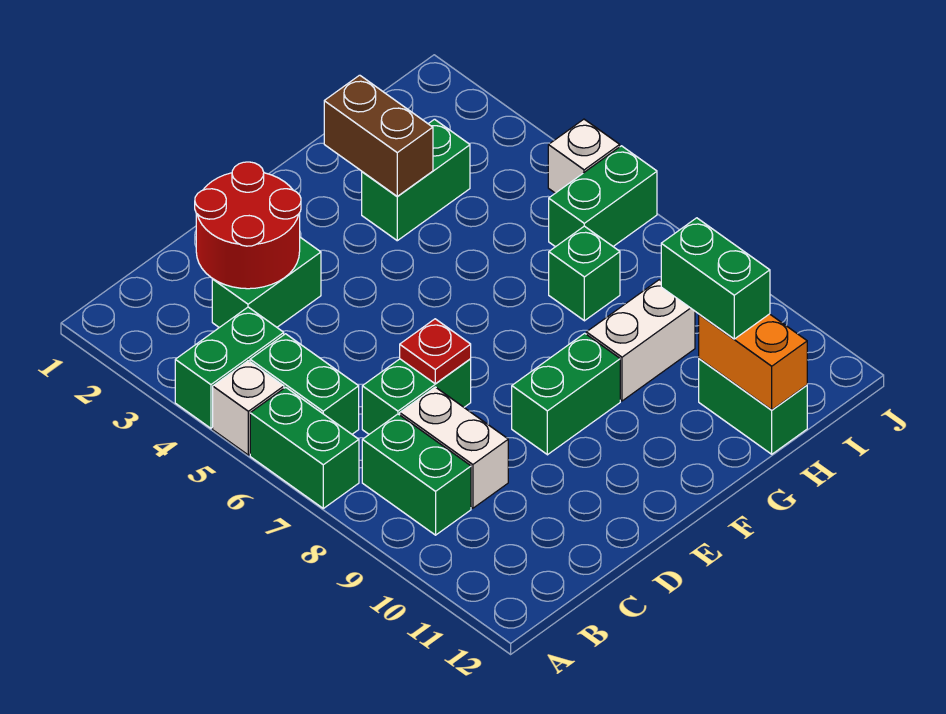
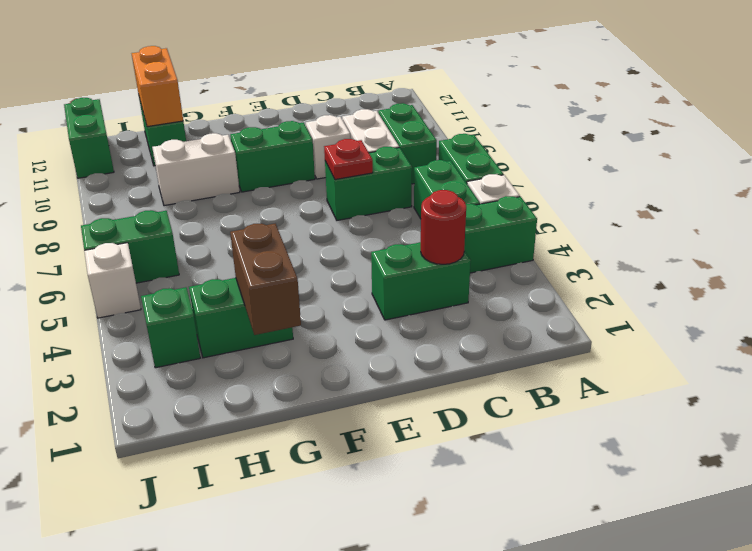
red round brick C2:D3 level 2 -> red round brick C3 level 2
none -> white brick D9 level 1
green brick H7 level 1 -> green brick I3 level 1
green brick H10:H11 level 3 -> green brick J11:J12 level 1

